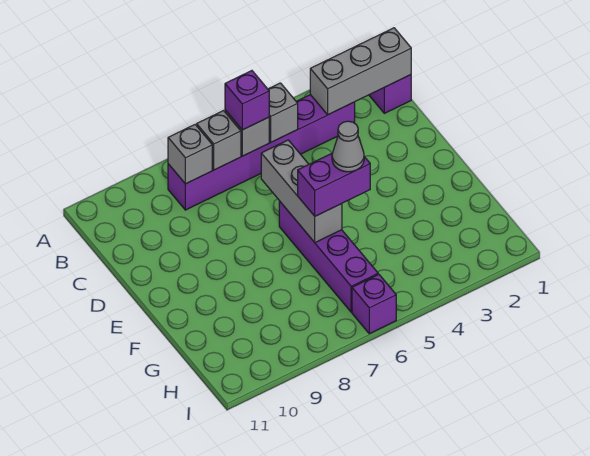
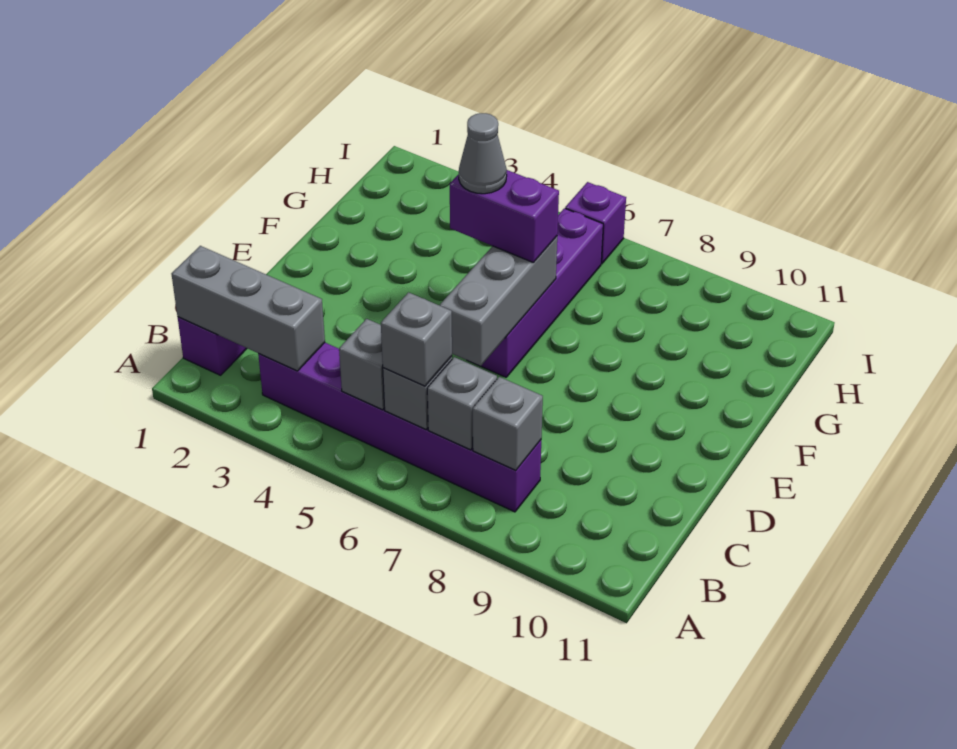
purple brick B6 level 3 -> grey brick B6 level 3

